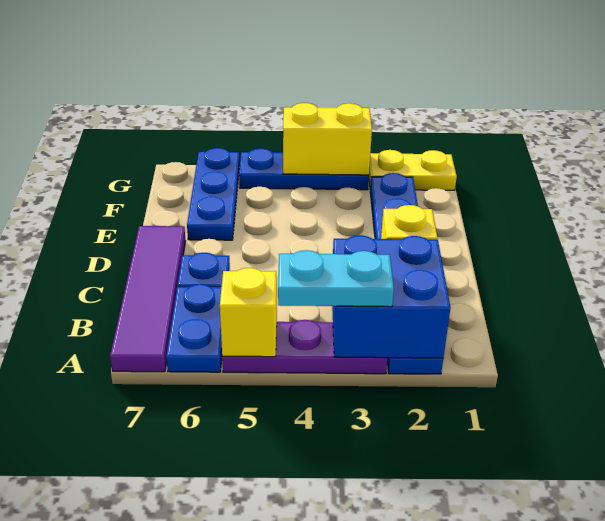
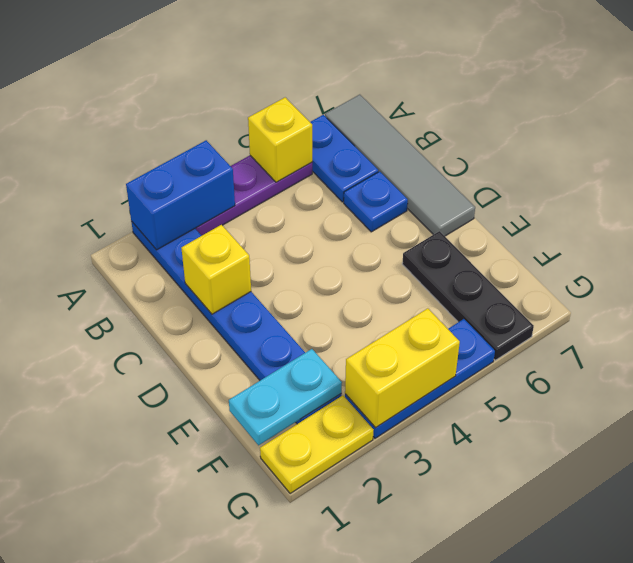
blue brick A2:B3 level 2 -> blue brick A2:A3 level 2
cyan plate A3:A4 level 3 -> cyan plate F1:F2 level 2
purple tile A7:D7 level 1 -> grey tile A7:D7 level 1
blue plate E6:G6 level 1 -> black plate E6:G6 level 1

